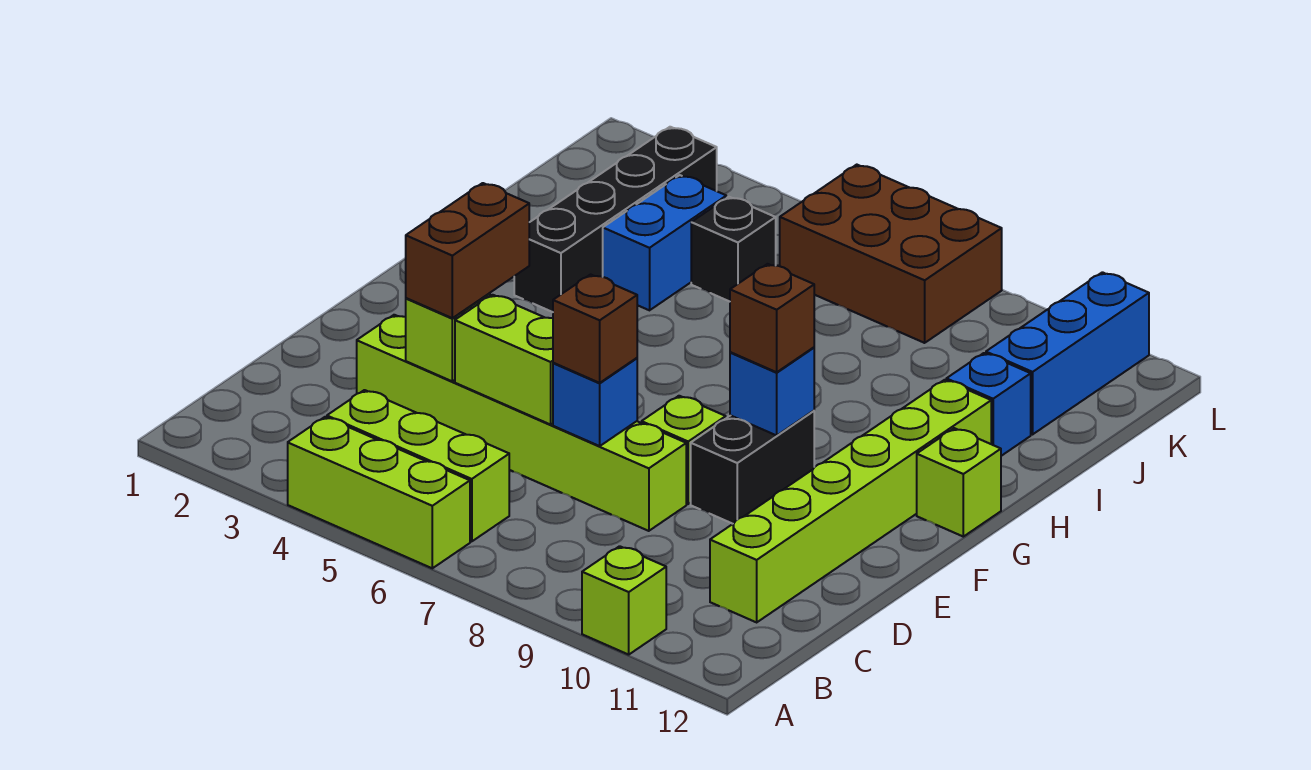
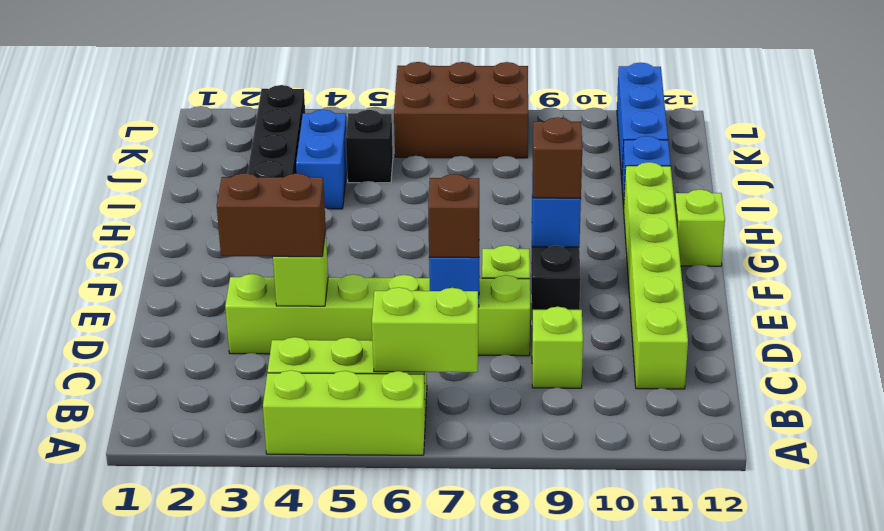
lime brick A10 level 1 -> lime brick C9 level 1
brown brick D4:E4 level 3 -> brown brick D3:D4 level 3
lime brick D5:D6 level 2 -> lime brick B6:B7 level 2

